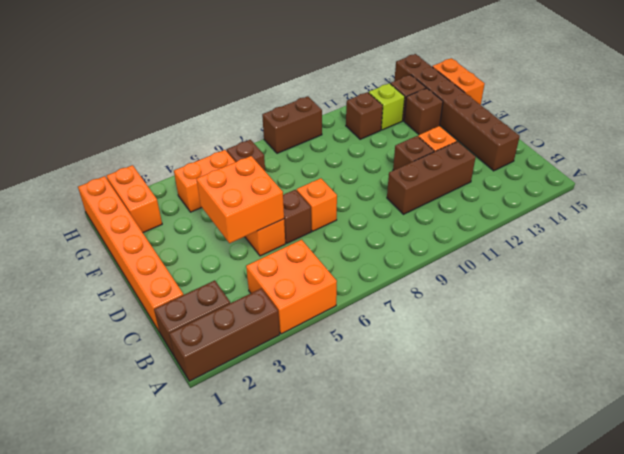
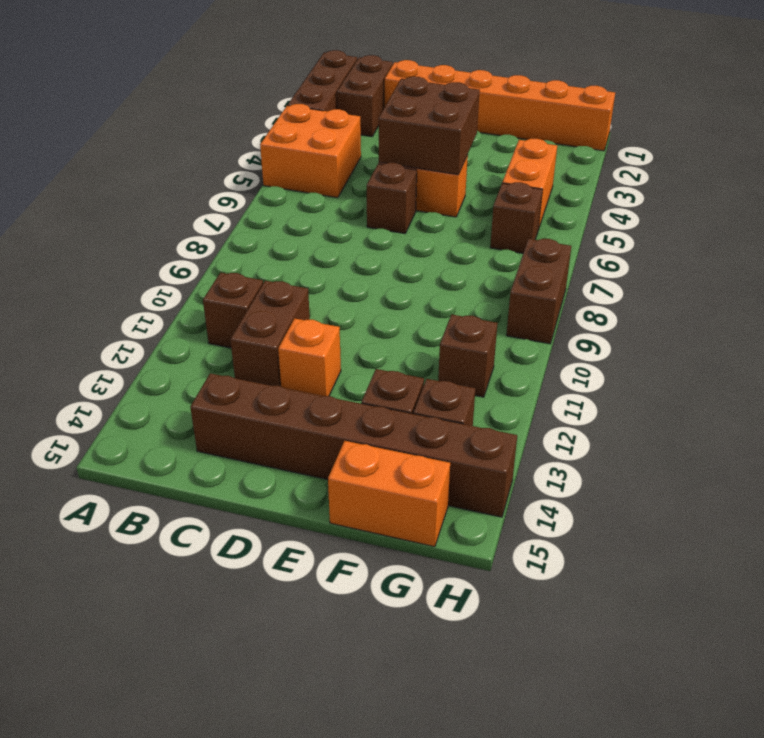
brown brick C10:C12 level 1 -> brown brick C11:C12 level 1
orange brick D4:E5 level 2 -> brown brick D4:E5 level 2
orange brick D7 level 1 -> none
brown brick D11 level 1 -> brown brick B11 level 1
orange brick G2:H2 level 1 -> none
lime brick G12 level 1 -> none

